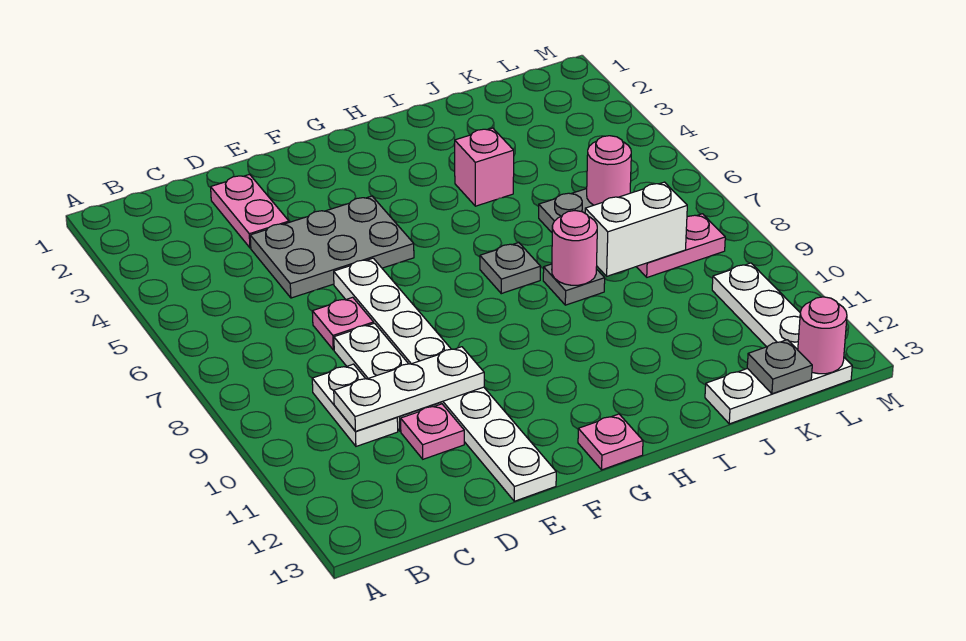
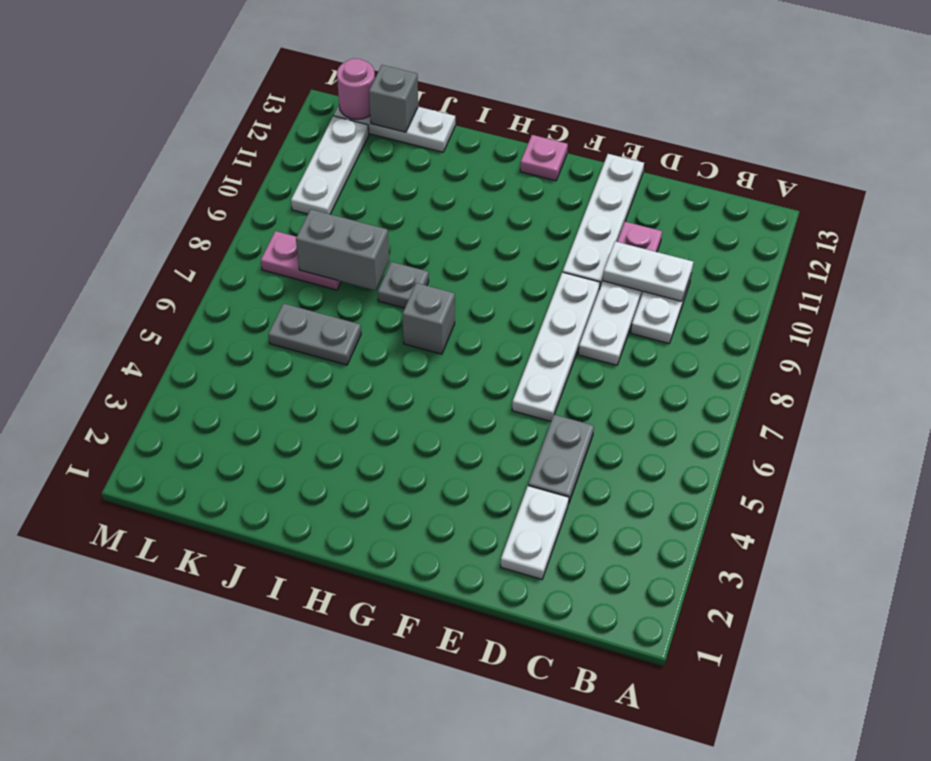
white plate C10:E10 level 2 -> white plate C10:D10 level 2
pink plate D2:D3 level 1 -> white plate D2:D3 level 1
grey plate D4:F5 level 1 -> grey plate D4:D5 level 1
pink plate D7 level 1 -> none
grey plate H7 level 1 -> grey brick H7 level 1
pink brick I4 level 1 -> none
pink round brick I8 level 2 -> none
white brick J8:K8 level 2 -> grey brick J8:K8 level 2
pink round brick K6 level 2 -> none
grey plate K13 level 2 -> grey brick K13 level 2

